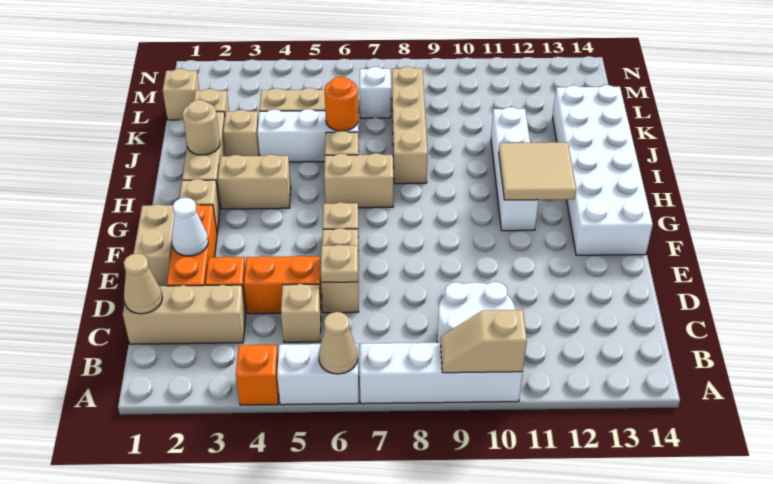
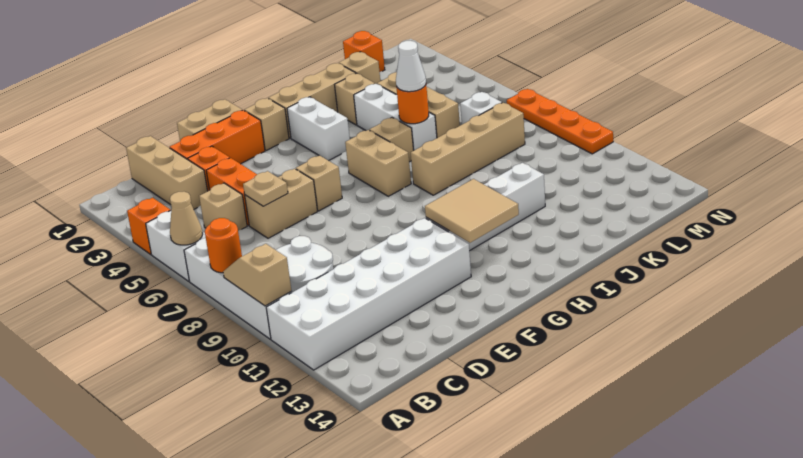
none -> orange round brick A8 level 2
tan cone C1 level 2 -> none
white cone E2 level 2 -> white cone J6 level 3
white brick F13:K14 level 1 -> white brick A11:F12 level 1
tan brick H3:H4 level 1 -> white brick H3:H4 level 1
tan round brick I2 level 2 -> none
tan brick L1 level 1 -> orange brick L1 level 1
none -> orange plate N7:N10 level 1

